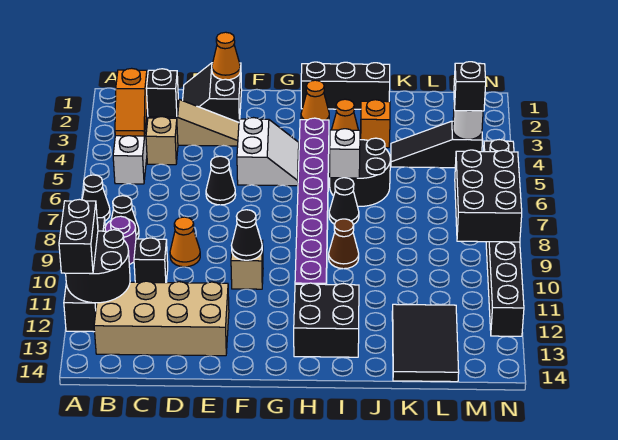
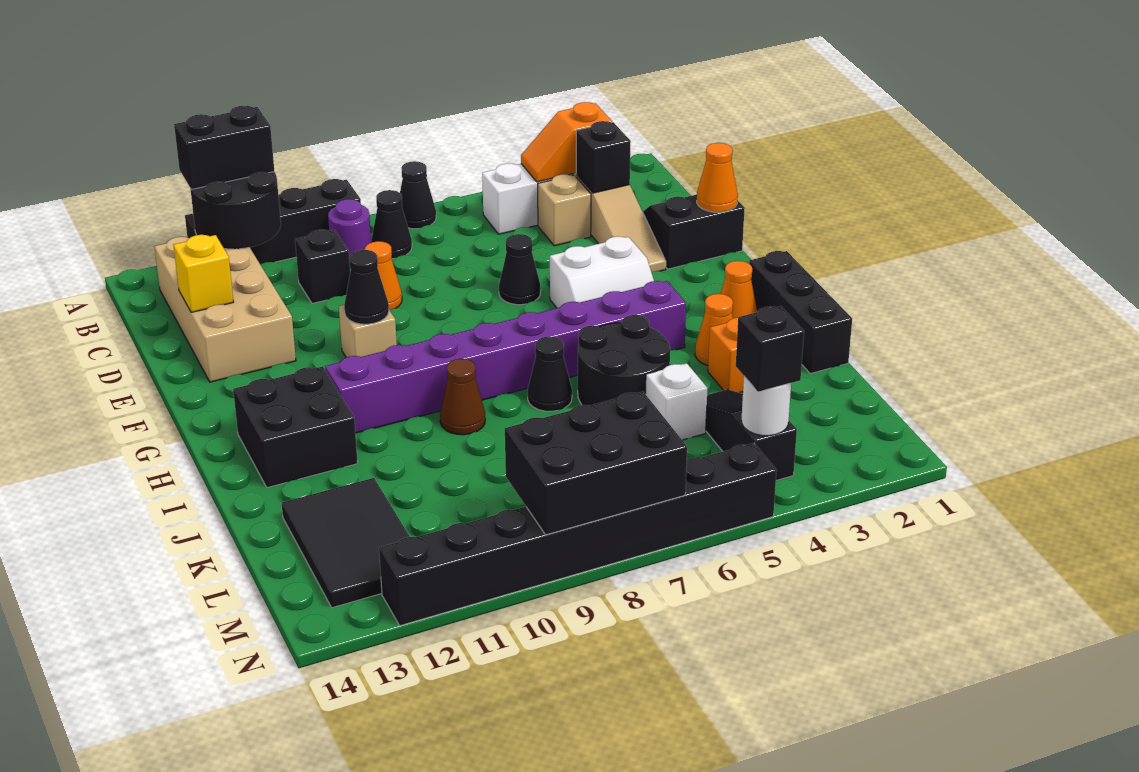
none -> yellow brick D13 level 2
white brick I6 level 2 -> white brick K5 level 1
black tile K12:L14 level 1 -> black tile K12:M13 level 1

